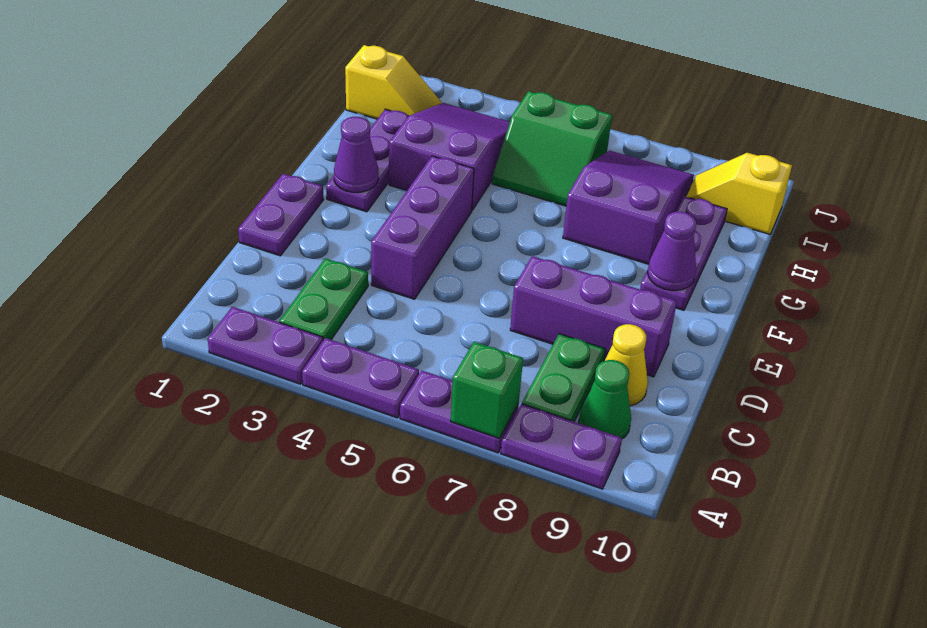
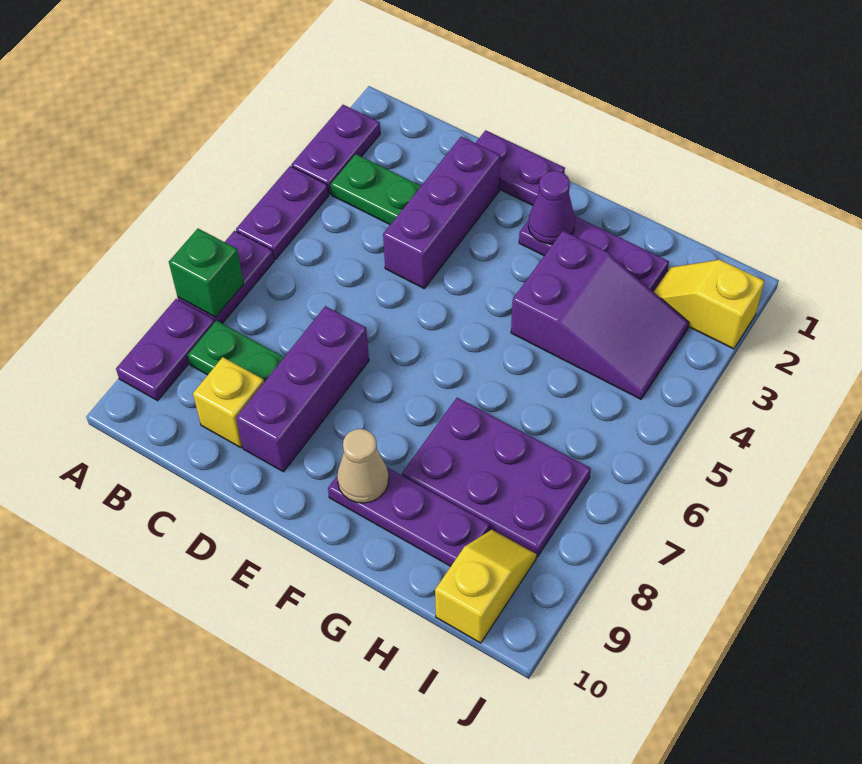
green cone B9 level 1 -> none
yellow cone C9 level 1 -> yellow brick C9 level 1
purple brick D4:F4 level 1 -> purple brick D2:D4 level 1
purple cone F9 level 2 -> tan cone F9 level 2
purple slope G7:I8 level 1 top G -> purple plate G7:I8 level 1
green slope H5:I6 level 1 top I -> none
yellow slope I1:I2 level 1 top 1 -> yellow slope I2:J2 level 1 top J

